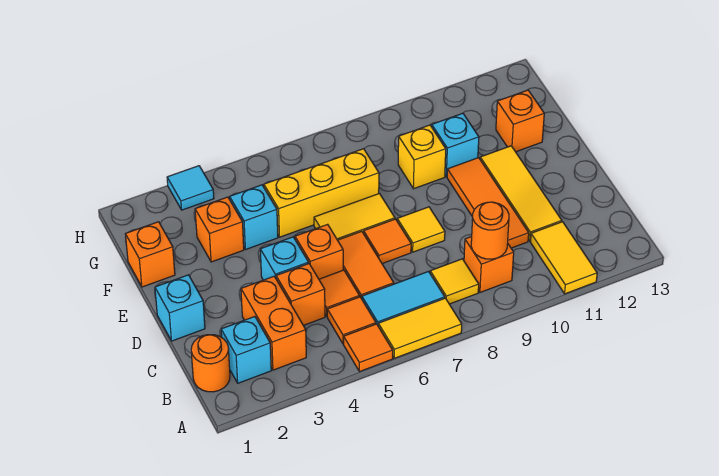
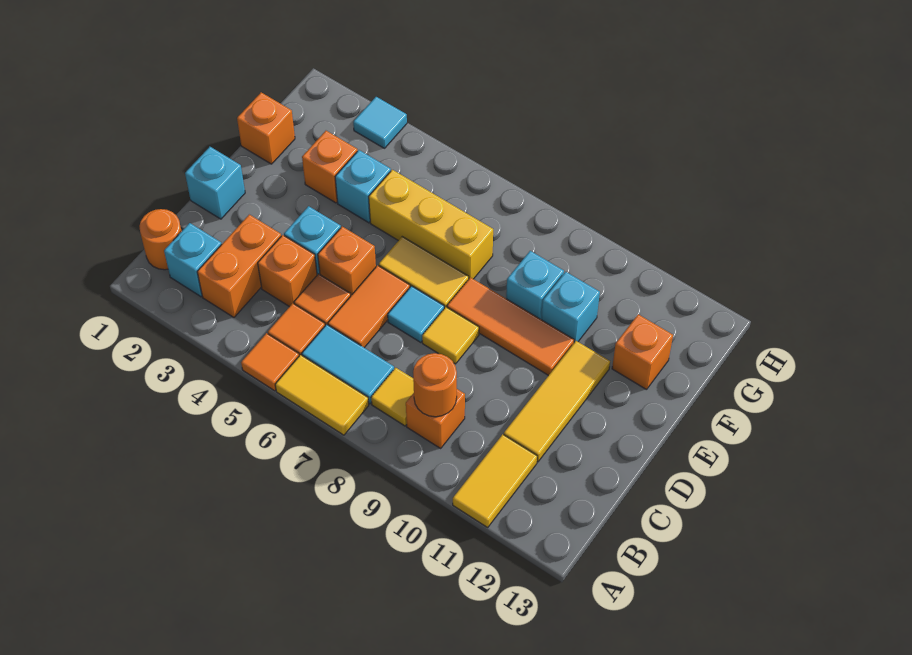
orange tile C10:E10 level 1 -> orange tile E8:E10 level 1
orange tile D7 level 1 -> cyan tile D7 level 1
yellow brick F9 level 1 -> cyan brick F9 level 1

